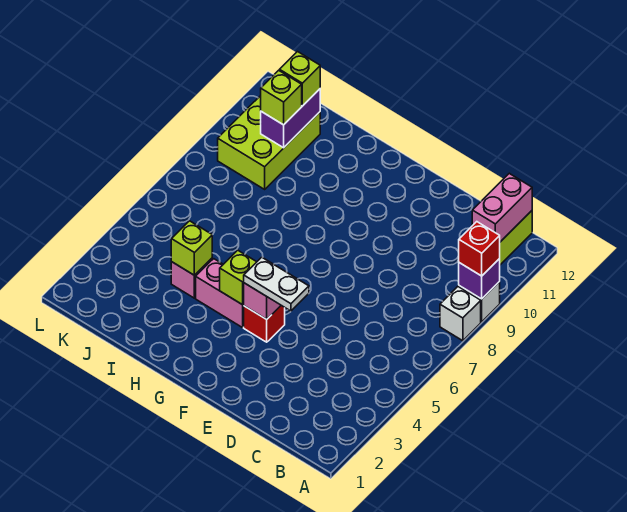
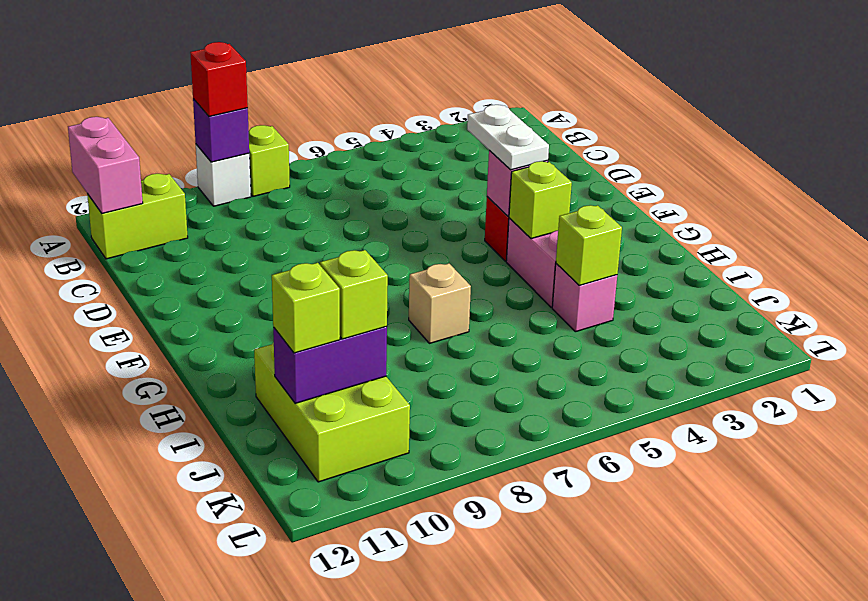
white brick A8 level 1 -> lime brick A8 level 1
pink brick B11:B12 level 2 -> pink brick A12:B12 level 2
none -> tan brick H7 level 1
lime brick J9:K11 level 1 -> lime brick I10:K11 level 1

